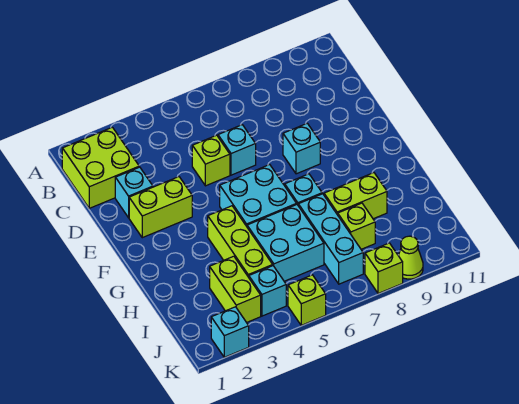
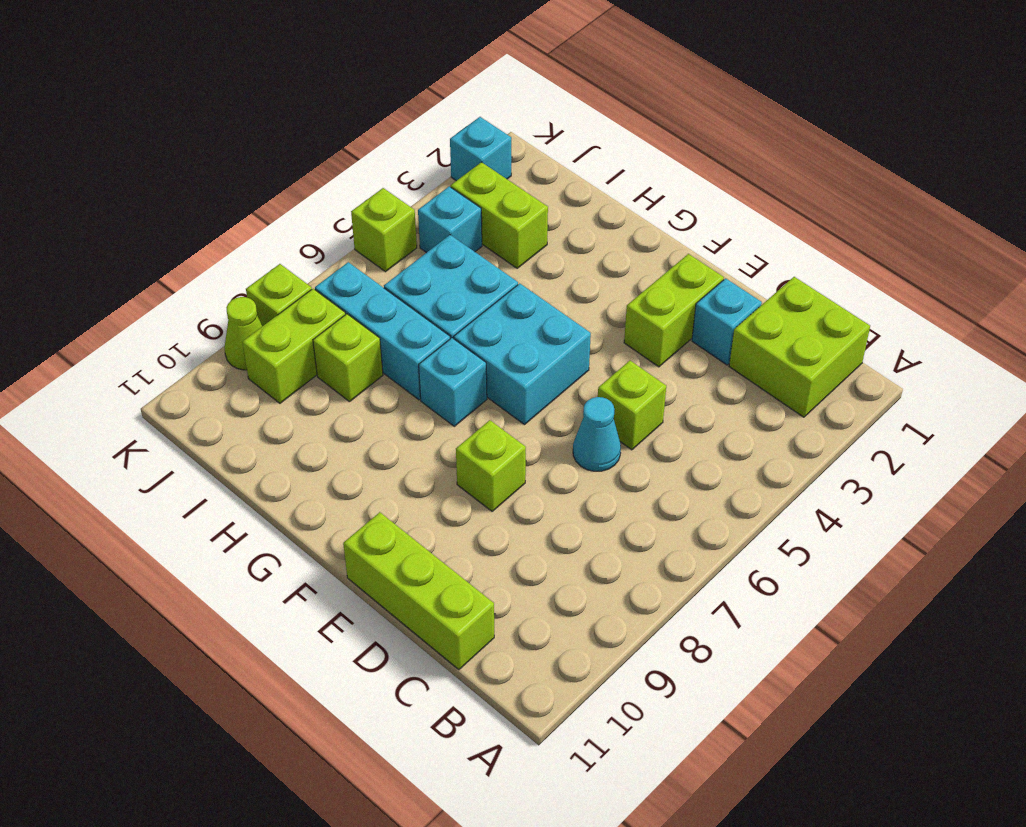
cyan brick D6 level 1 -> cyan cone D6 level 1
cyan brick E8 level 1 -> lime brick E8 level 1
lime brick G4:I4 level 1 -> lime brick C11:E11 level 1
lime brick H8:H9 level 1 -> lime brick J8:J9 level 1

